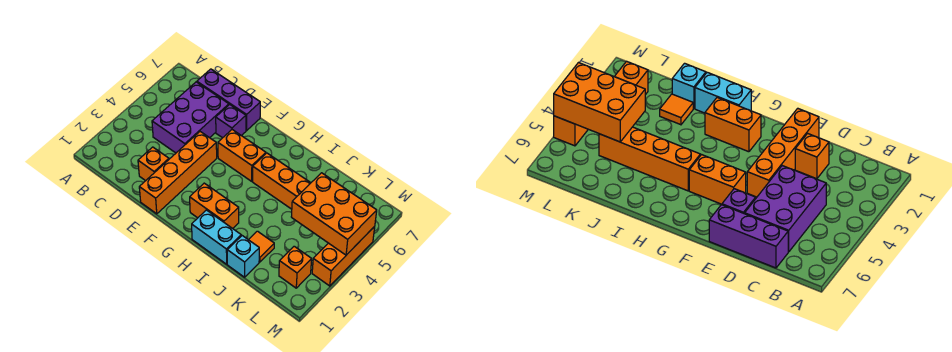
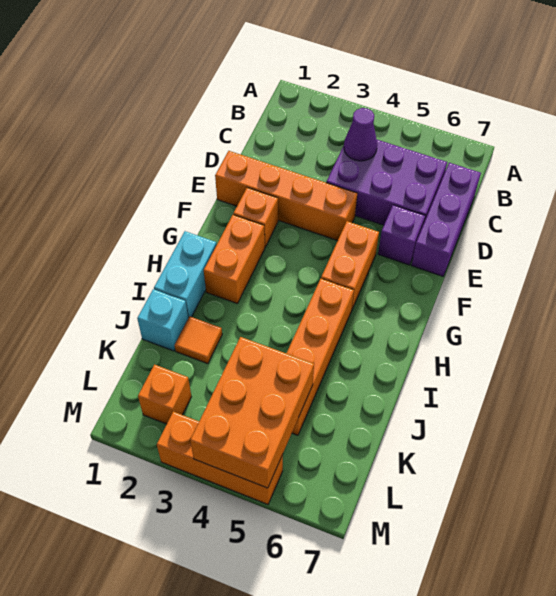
none -> purple cone C4 level 2
orange brick D2 level 1 -> orange brick F2 level 1

